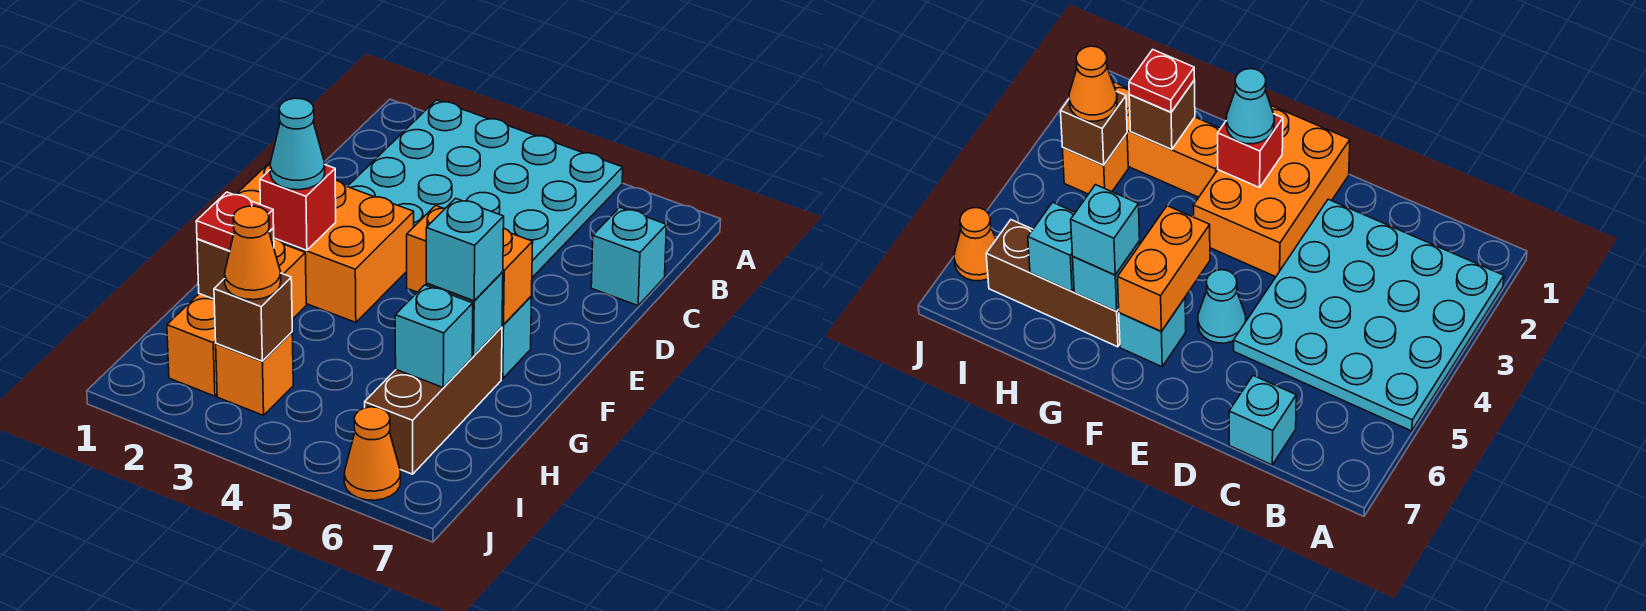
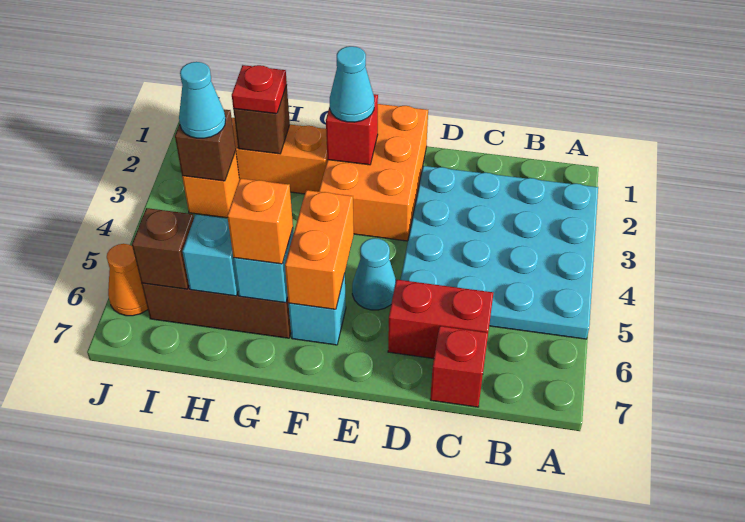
none -> red brick C6:D6 level 1
cyan brick C7 level 1 -> red brick C7 level 1
cyan brick G6 level 3 -> orange brick G6 level 3
orange cone I3 level 3 -> cyan cone I3 level 3
none -> brown brick I6 level 2

